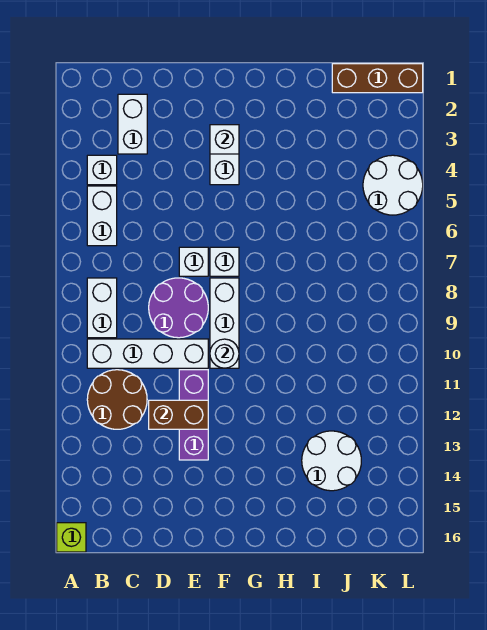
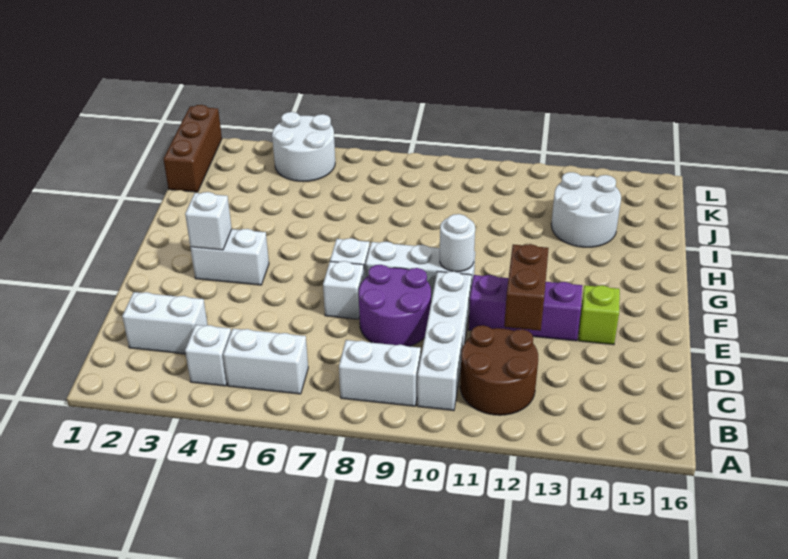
lime brick A16 level 1 -> lime brick E14 level 1

